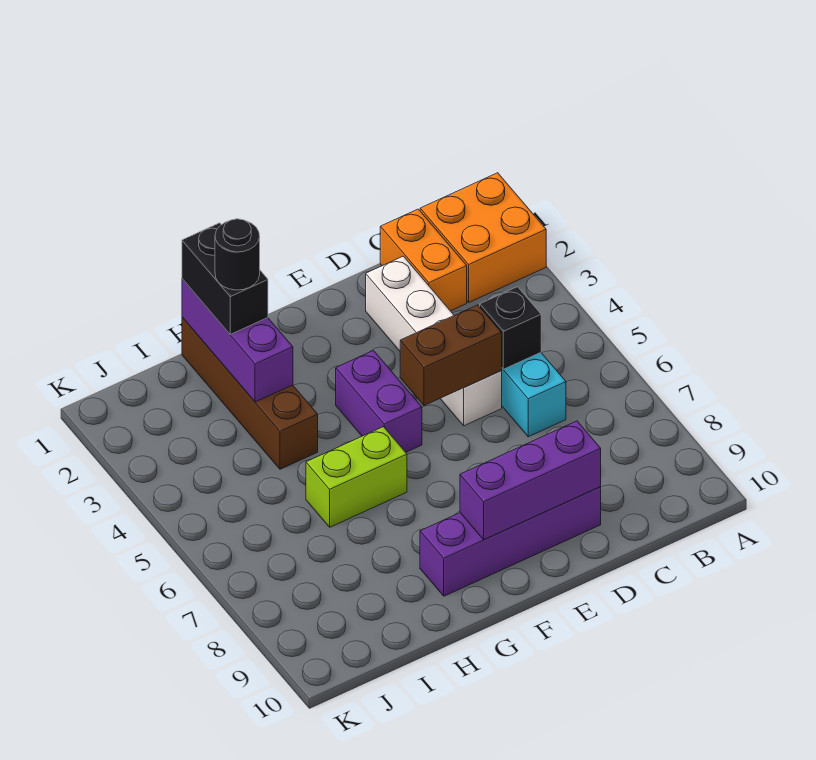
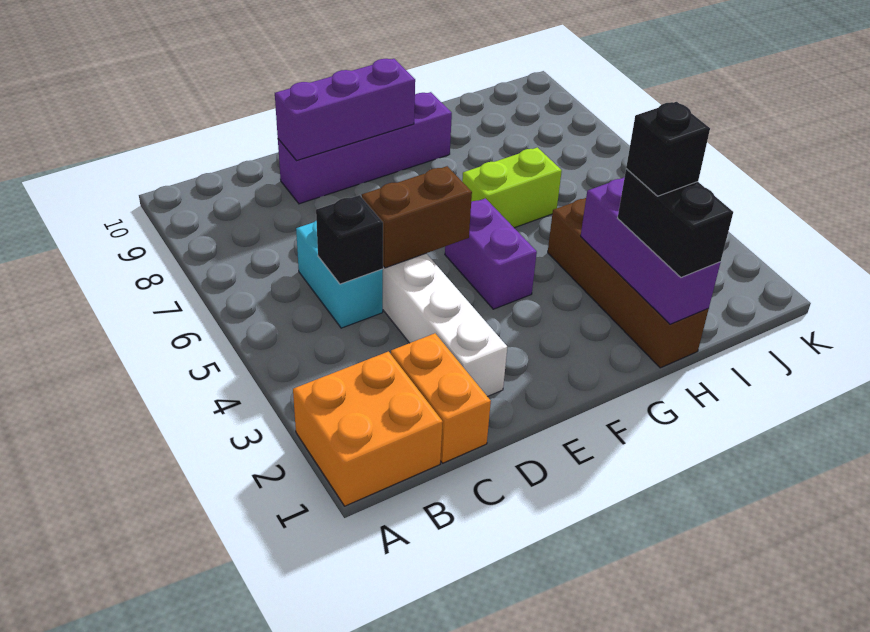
black round brick H2 level 4 -> black brick H2 level 4

